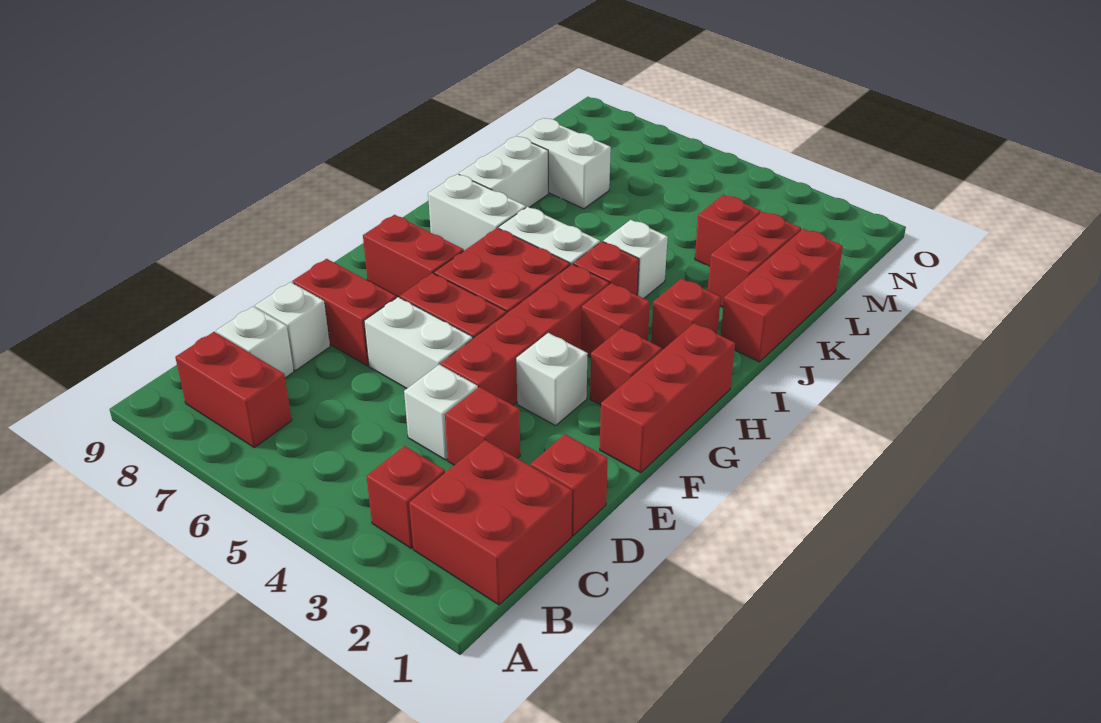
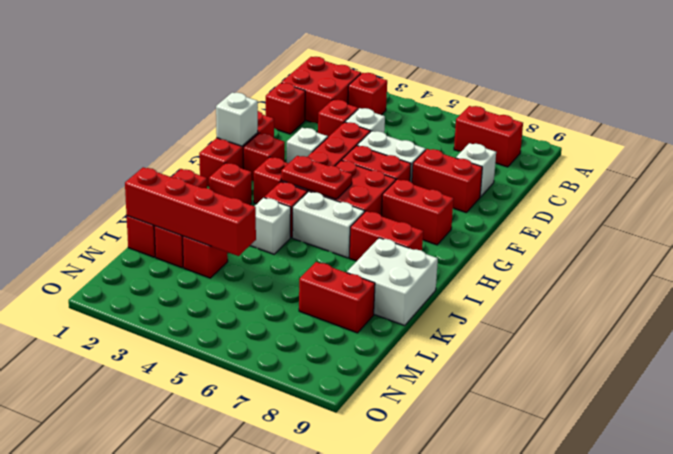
white brick C8 level 1 -> white brick G1 level 2
none -> red plate H4:H5 level 2
white brick I7:I8 level 1 -> red brick I7:I8 level 1
white brick J8:K8 level 1 -> white brick J8:K9 level 1
none -> red brick L1:L4 level 2
white brick L7:L8 level 1 -> red brick L7:L8 level 1

